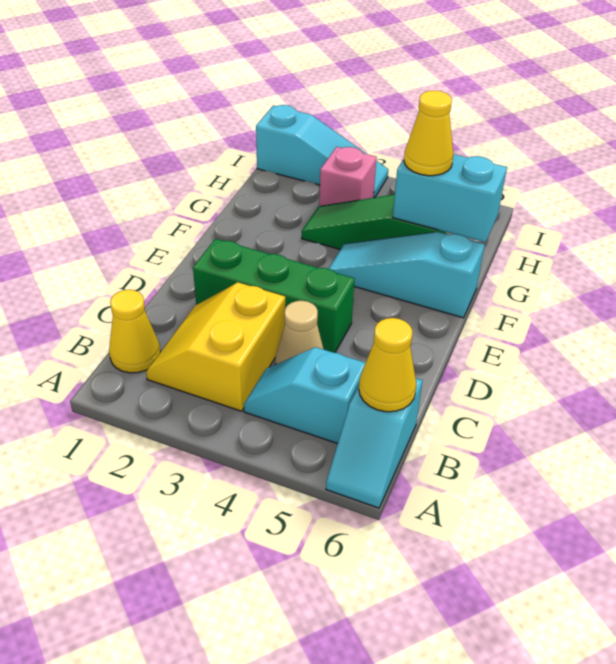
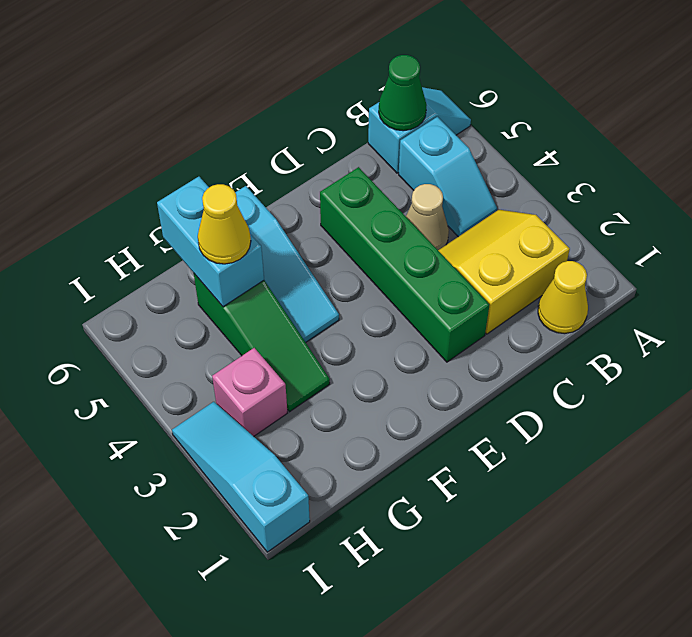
yellow slope B2:C3 level 1 top 3 -> yellow slope B2:C3 level 1 top 2
yellow cone B6 level 2 -> green cone B6 level 2
green brick D2:D4 level 1 -> green brick D2:D5 level 1

